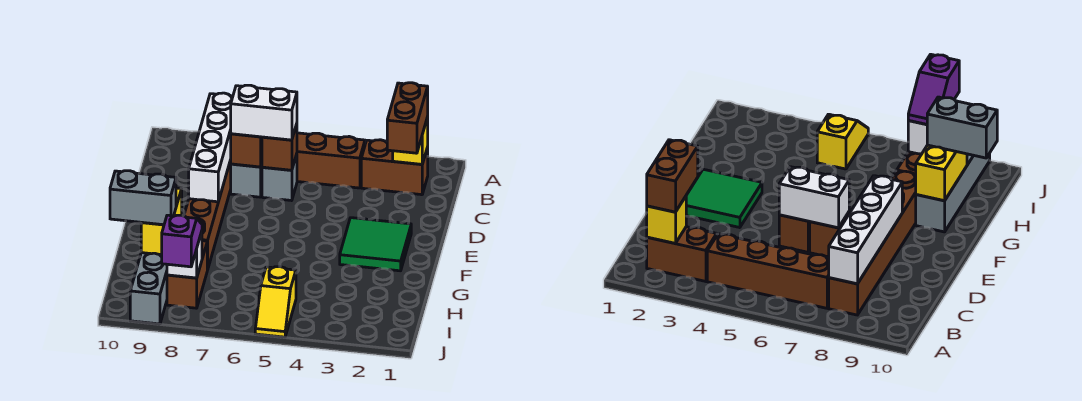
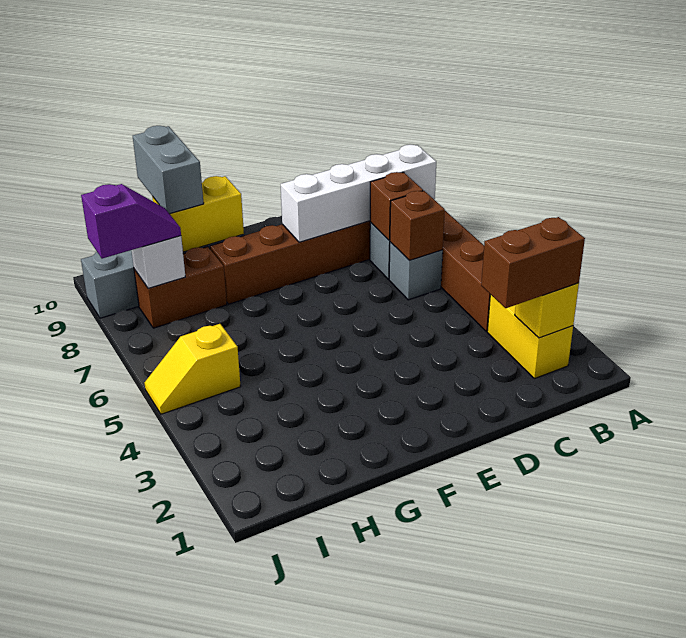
brown brick B2:B3 level 1 -> yellow brick B2:B3 level 1
white brick C6:C7 level 3 -> none
green tile E2:F3 level 1 -> none

